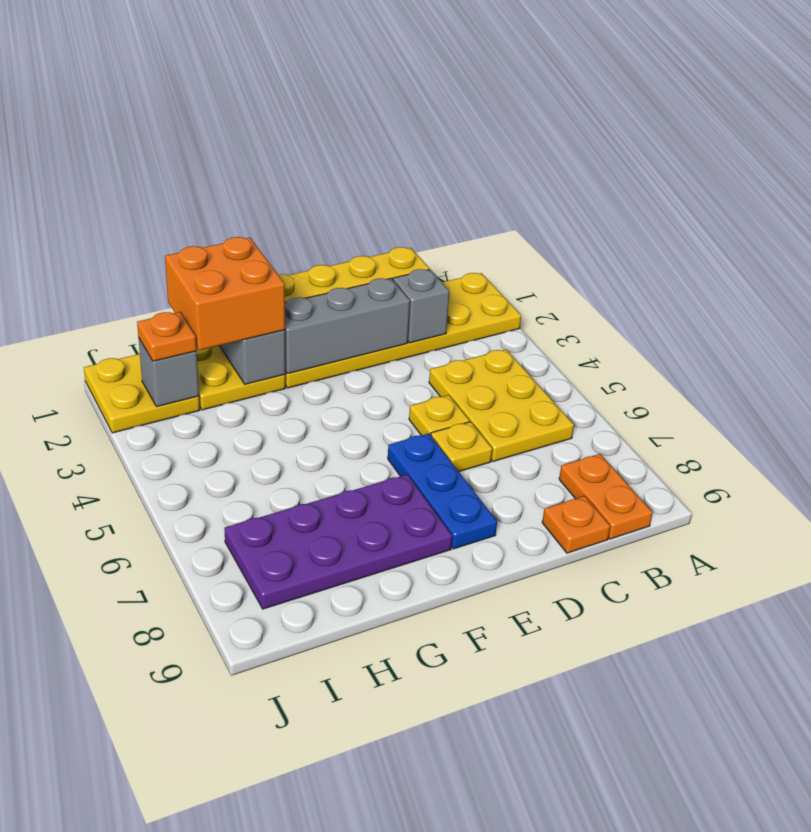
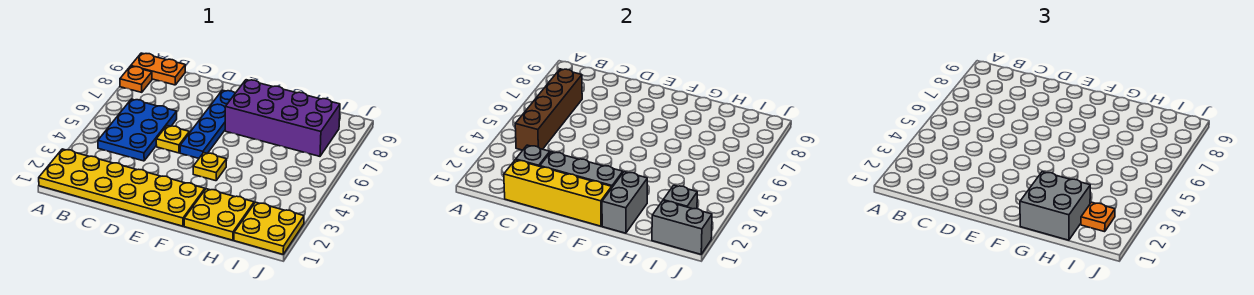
yellow plate B4:C6 level 1 -> blue plate B4:C6 level 1
none -> brown brick B4:B7 level 2
orange plate B8:B9 level 1 -> orange plate A9:B9 level 1
orange plate C9 level 1 -> orange plate A8 level 1
yellow plate D6 level 1 -> yellow plate F4 level 1
blue plate E6:E8 level 1 -> blue plate E5:E8 level 1
purple plate F7:I8 level 1 -> purple brick F7:I8 level 1
orange brick G1:H2 level 3 -> grey brick G1:H2 level 3
none -> grey brick I1:J1 level 2

